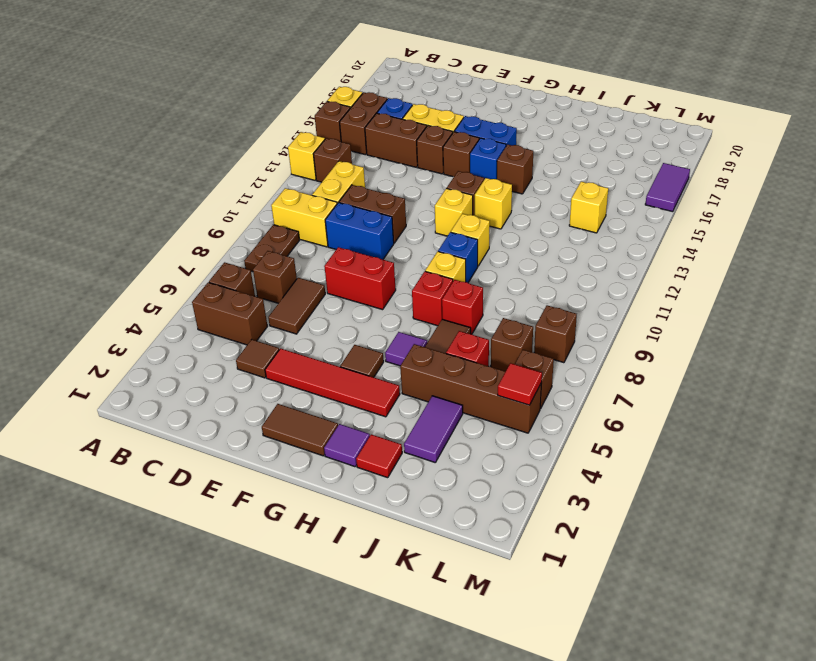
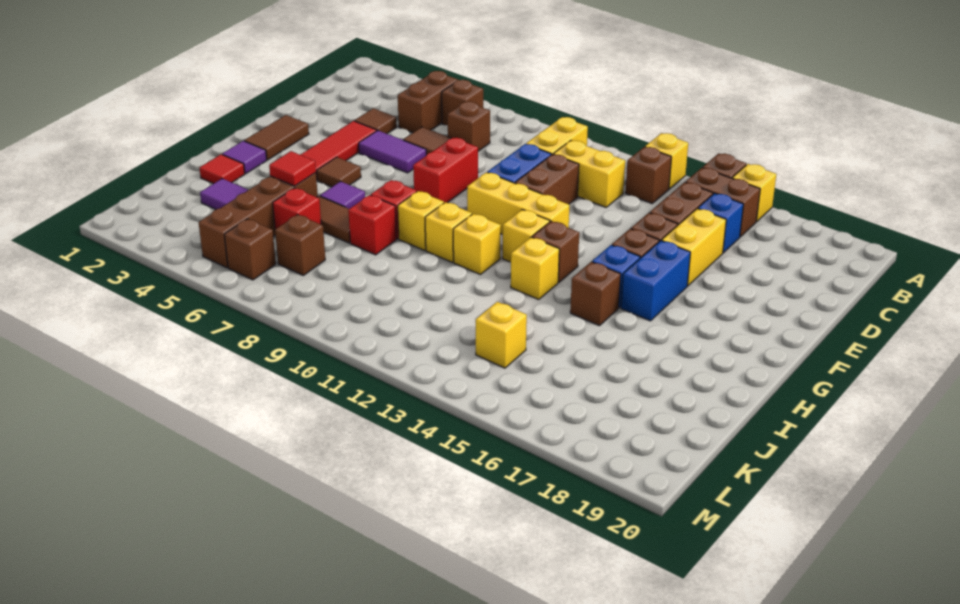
brown plate B8:B9 level 1 -> none
none -> yellow brick F10:F12 level 1
blue brick H10 level 1 -> yellow brick H10 level 1
red tile L5 level 2 -> red tile I5 level 2
brown brick L8 level 1 -> none
purple tile M16:M17 level 1 -> purple tile E5:E6 level 1

